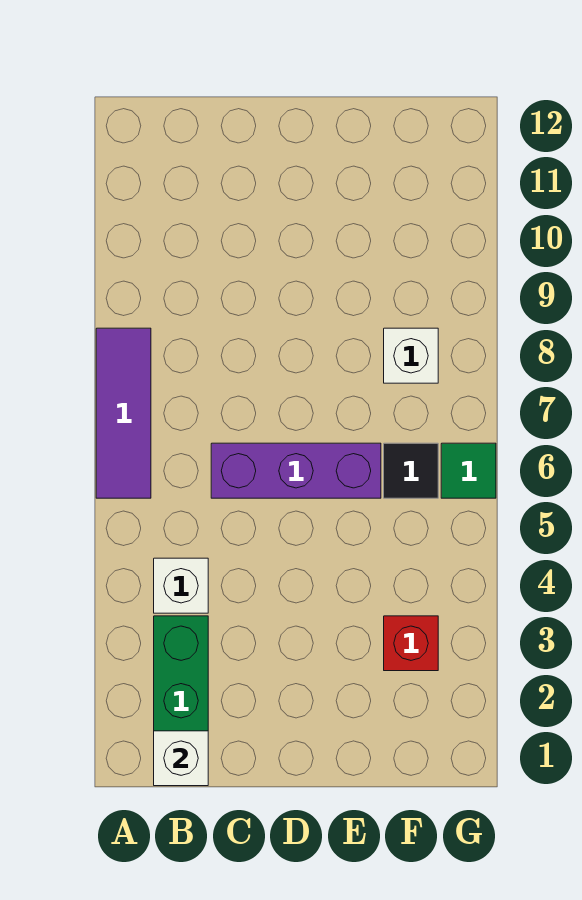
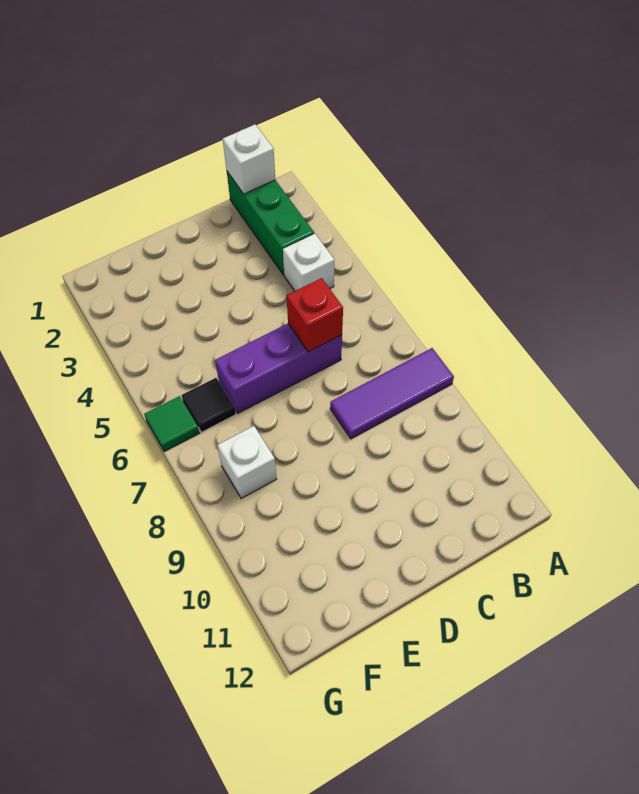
purple tile A6:A8 level 1 -> purple tile A8:C8 level 1
red brick F3 level 1 -> red brick C6 level 2

